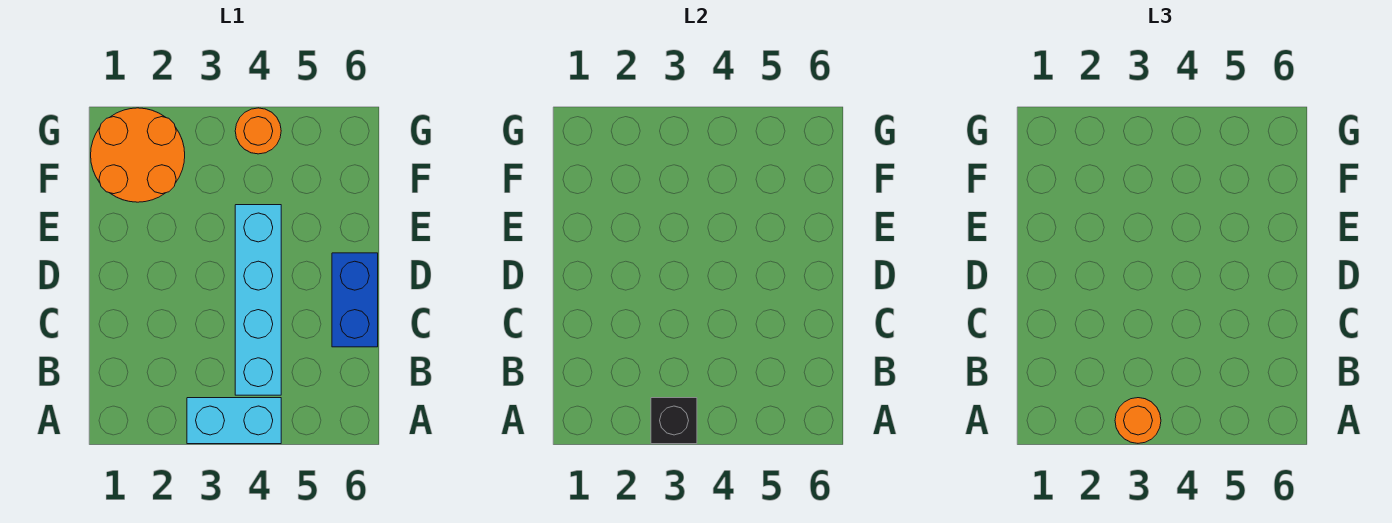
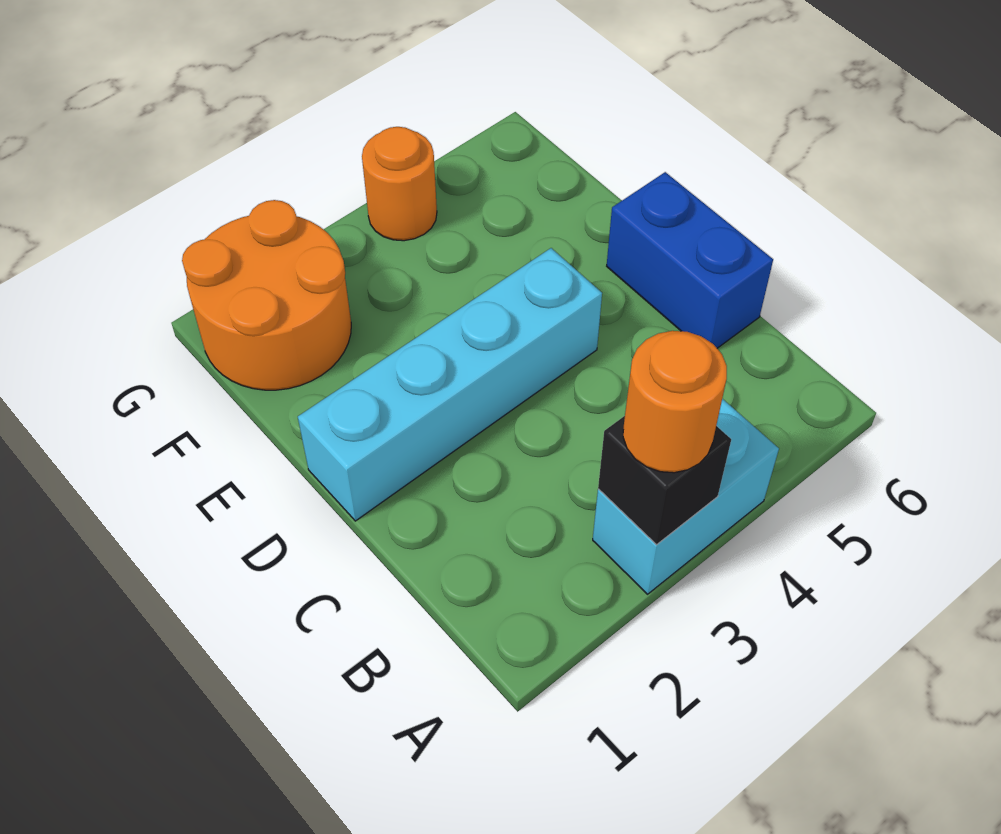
cyan brick B4:E4 level 1 -> cyan brick D1:D4 level 1

